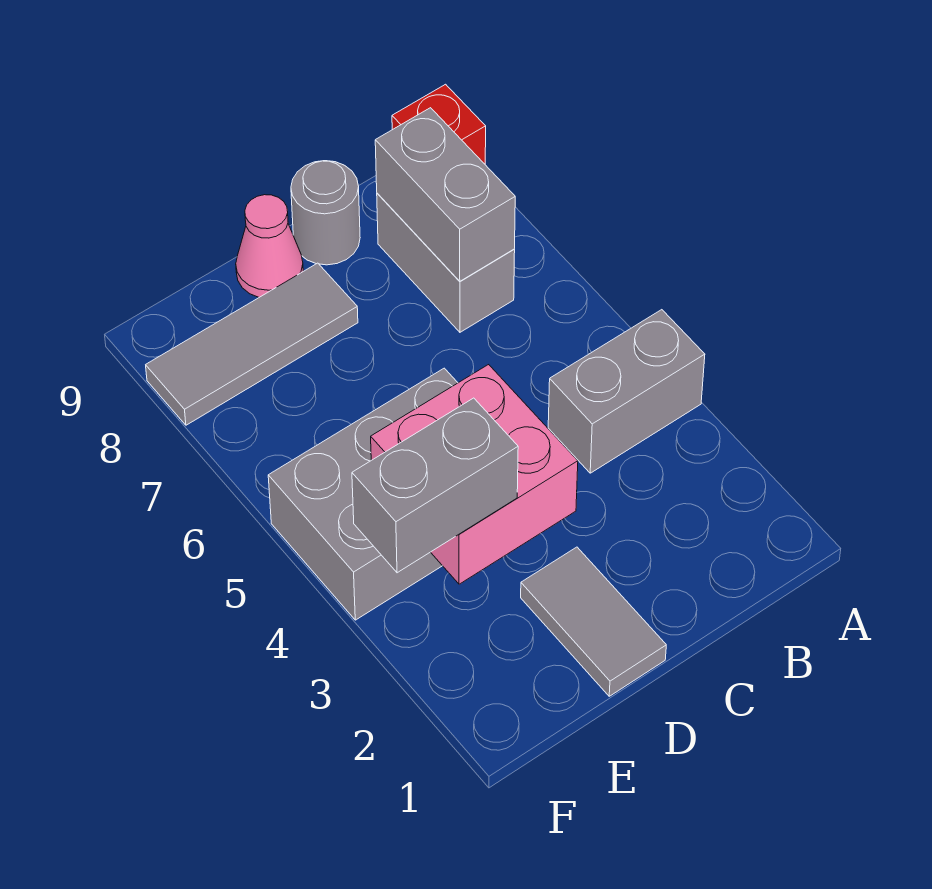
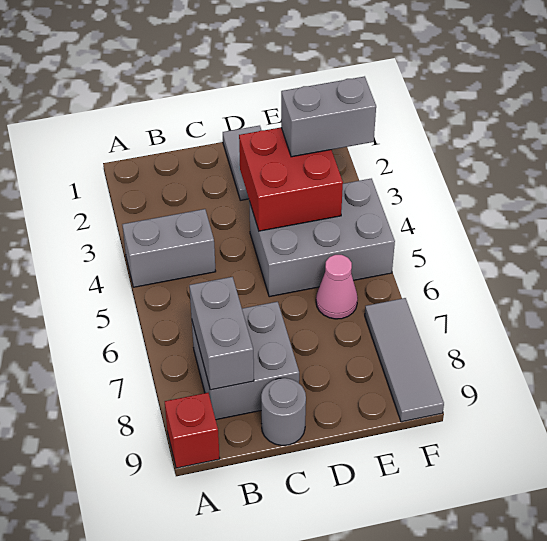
grey brick B7:B8 level 1 -> grey brick B7:C8 level 1
pink brick D3:E4 level 2 -> red brick D3:E4 level 2
grey tile D8:F8 level 1 -> grey tile F7:F9 level 1
pink cone D9 level 1 -> pink cone E6 level 1

